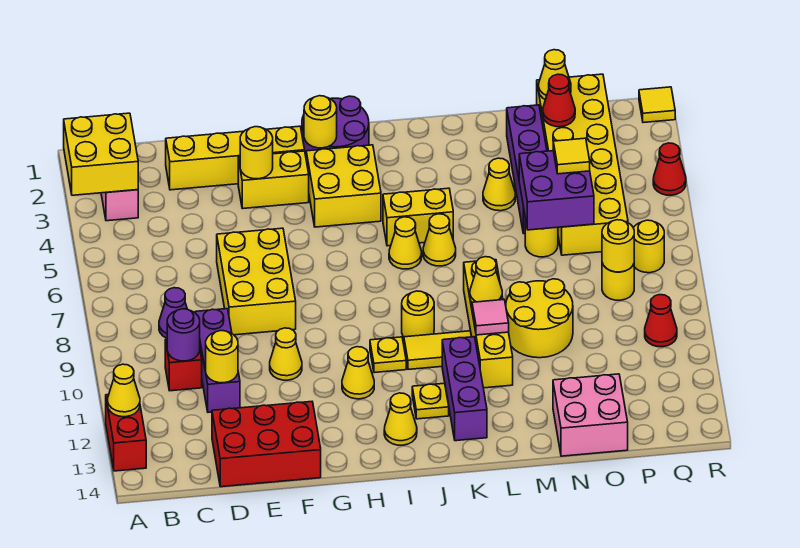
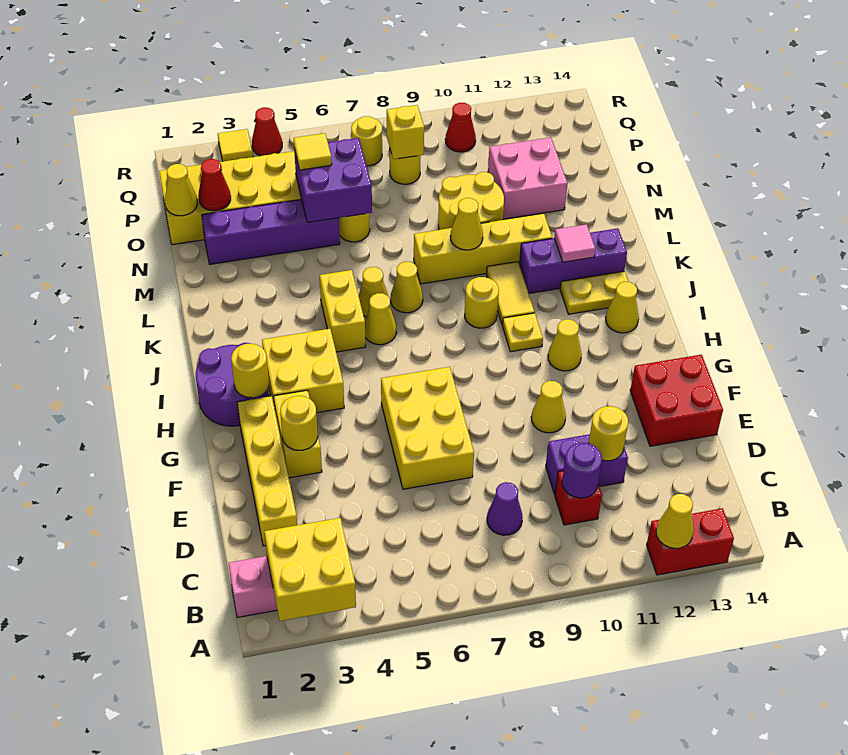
purple brick D9:D11 level 1 -> purple brick D10:D11 level 1
red brick D13:F14 level 1 -> red brick E13:F14 level 1
yellow brick E6:F8 level 1 -> yellow brick E6:G7 level 1
yellow plate J12 level 1 -> yellow plate J12:J13 level 1
pink tile L10 level 2 -> pink tile K12 level 2
yellow cone M4 level 1 -> yellow cone K7 level 1
pink brick N13:O14 level 1 -> pink brick N11:O12 level 1
yellow round brick P8 level 2 -> yellow brick P8 level 2
yellow tile R1 level 1 -> yellow tile R3 level 1

